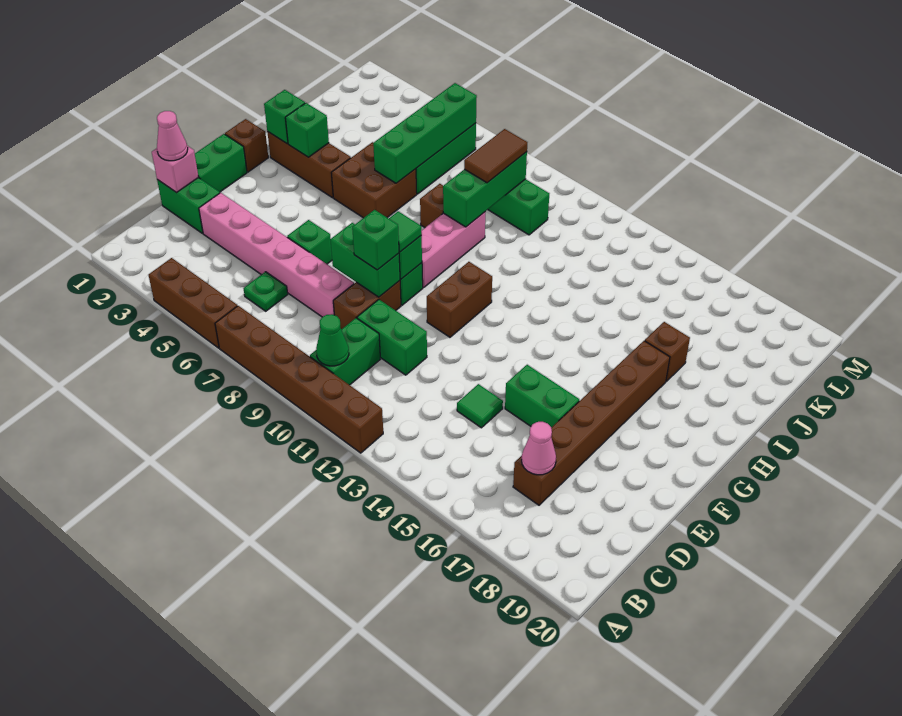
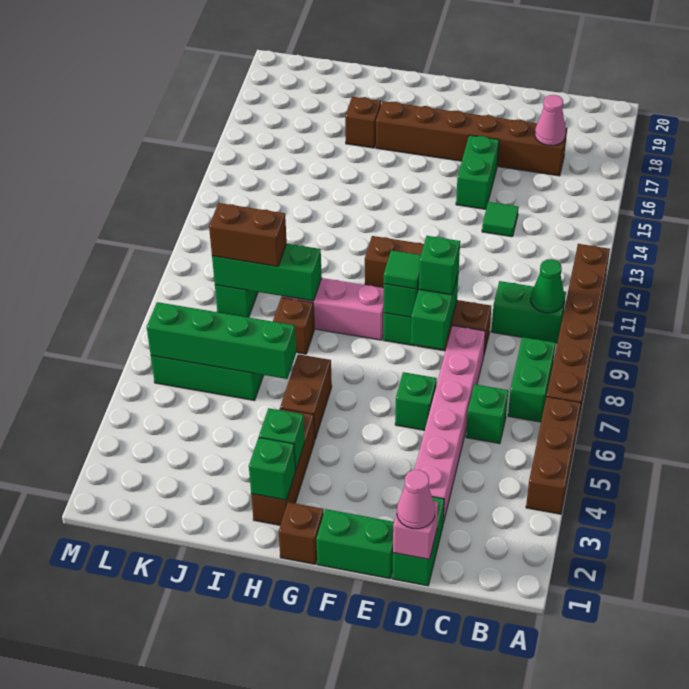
green plate C6 level 1 -> green brick C6 level 1
green brick D10:D11 level 1 -> green brick B7:B8 level 1
brown brick H5:I6 level 1 -> brown brick H5:H6 level 1
brown tile J9:K9 level 3 -> brown brick J9:K9 level 3

